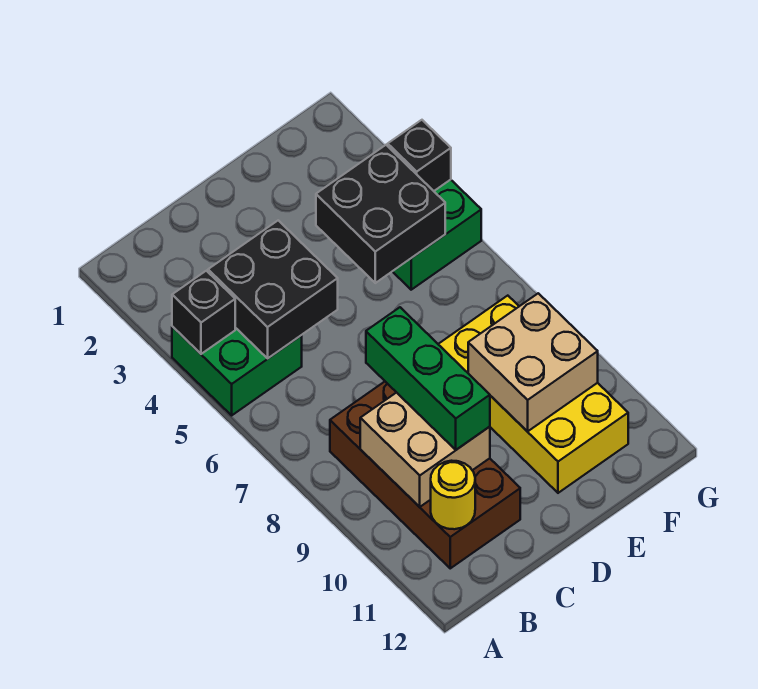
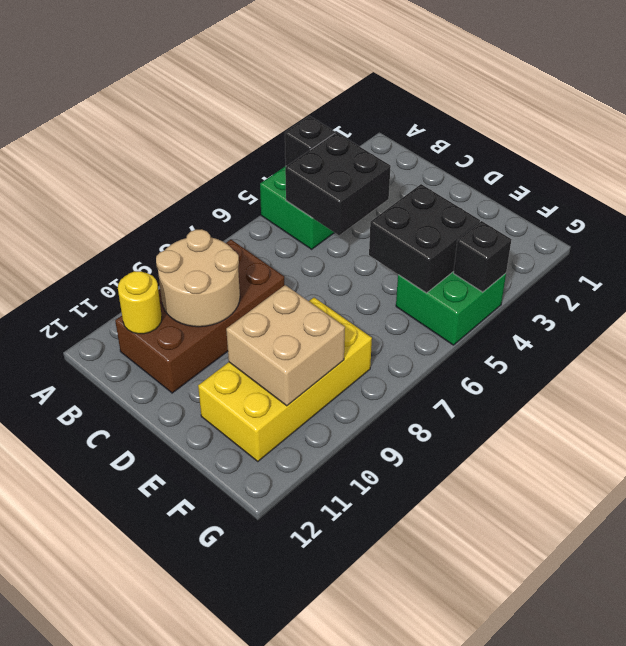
tan brick B9:C10 level 2 -> tan round brick B9:C10 level 2
green brick C8:C10 level 3 -> none

